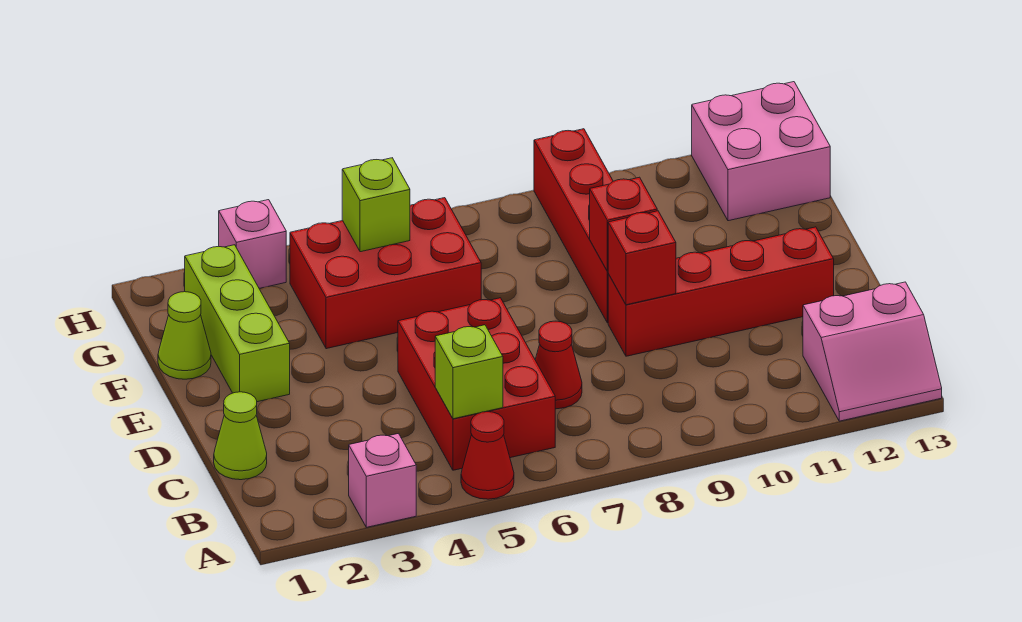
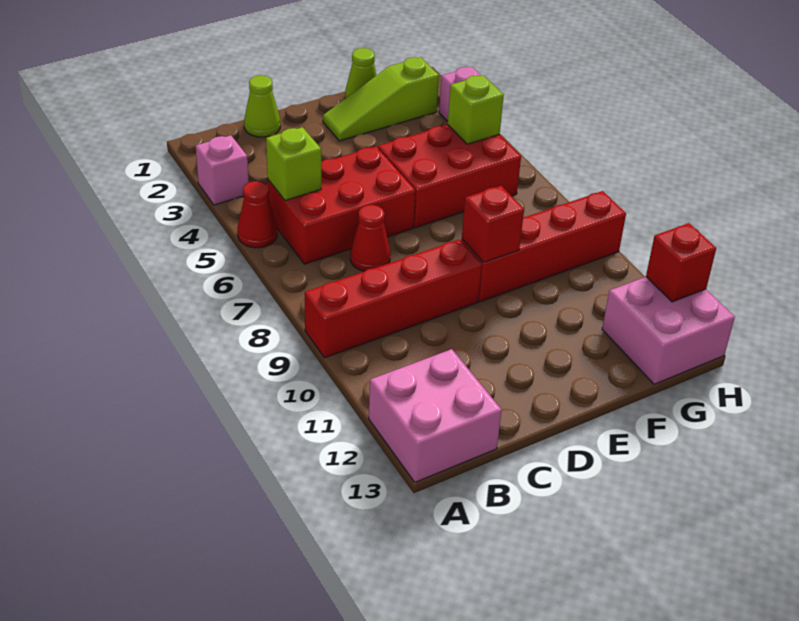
pink slope A12:B13 level 1 top B -> pink brick A12:B13 level 1
red brick D9:D12 level 1 -> red brick A9:D9 level 1
red brick D9 level 2 -> red brick H12 level 2
lime brick E2:G2 level 1 -> lime slope E2:G2 level 1 top G
red brick F4:G6 level 1 -> red brick E5:G6 level 1

